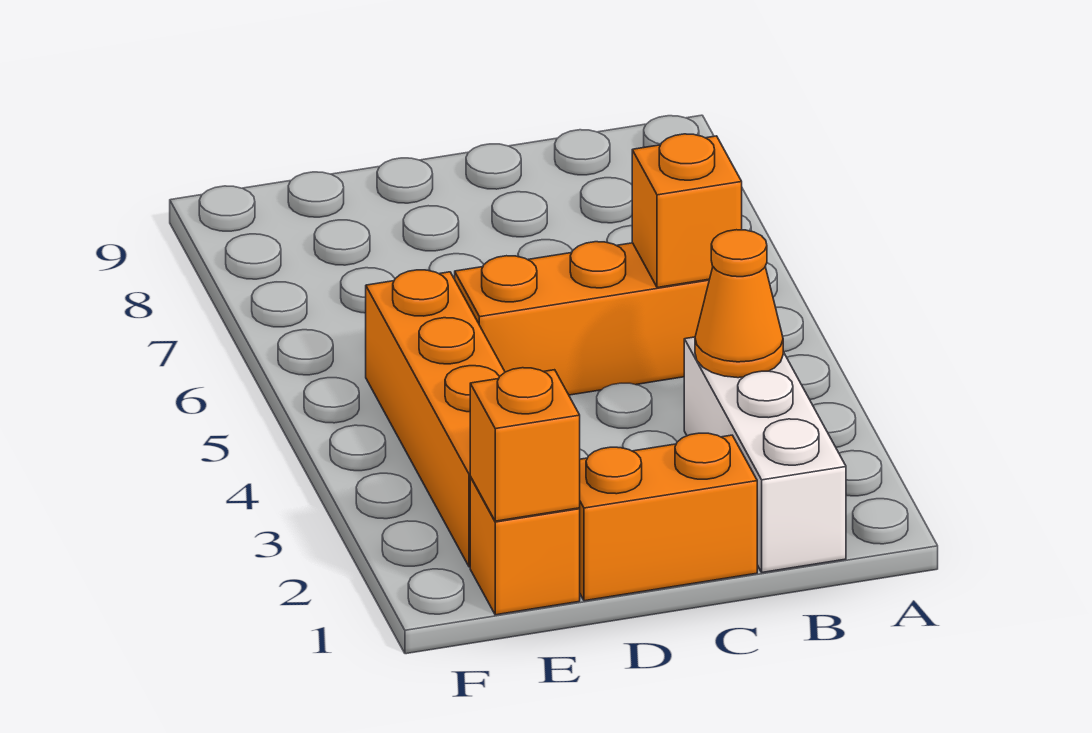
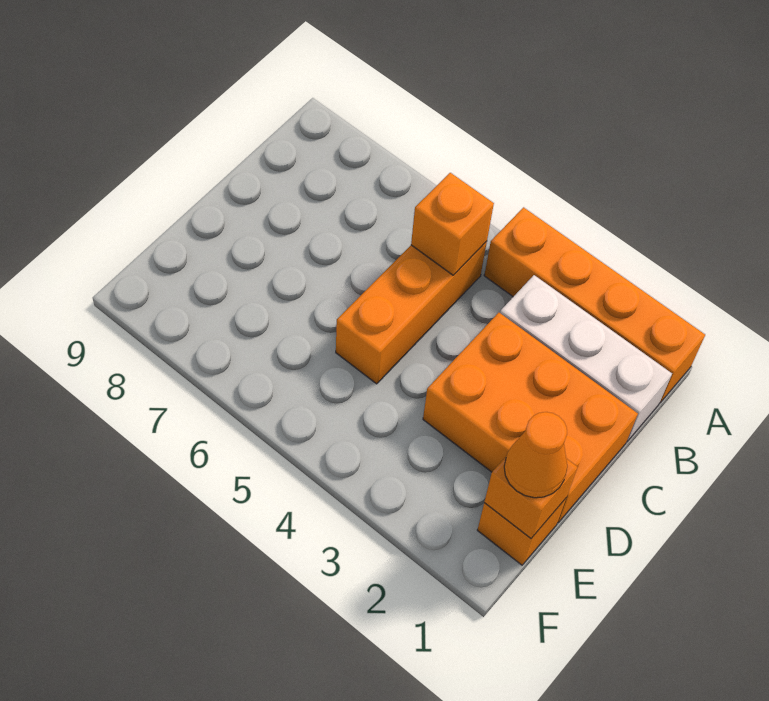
orange cone B3 level 2 -> orange cone E1 level 3
orange brick C1:D1 level 1 -> orange brick C1:D3 level 1
orange brick E2:E5 level 1 -> orange brick A1:A4 level 1

